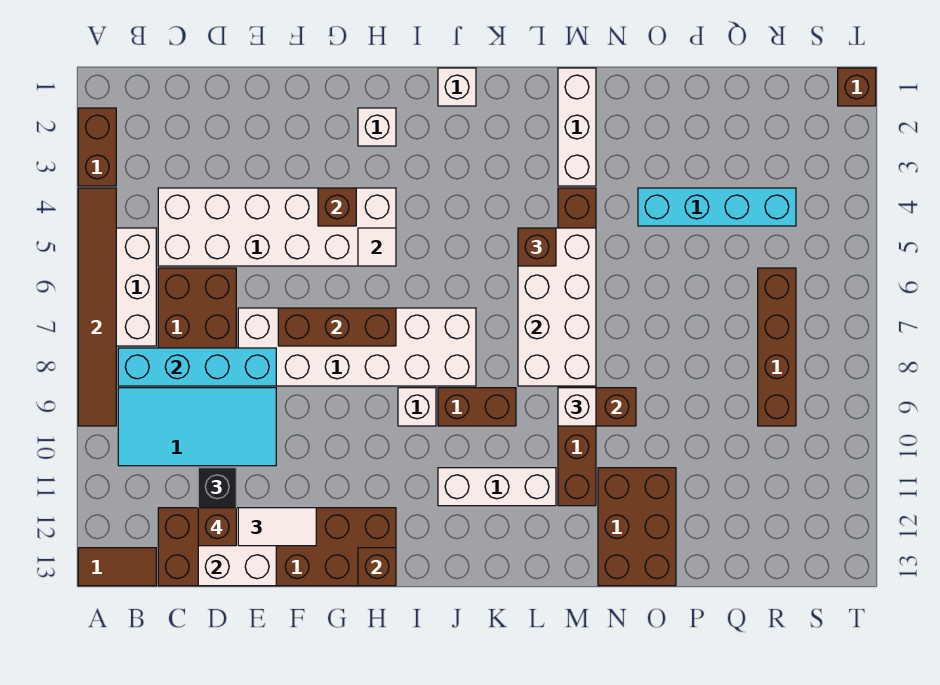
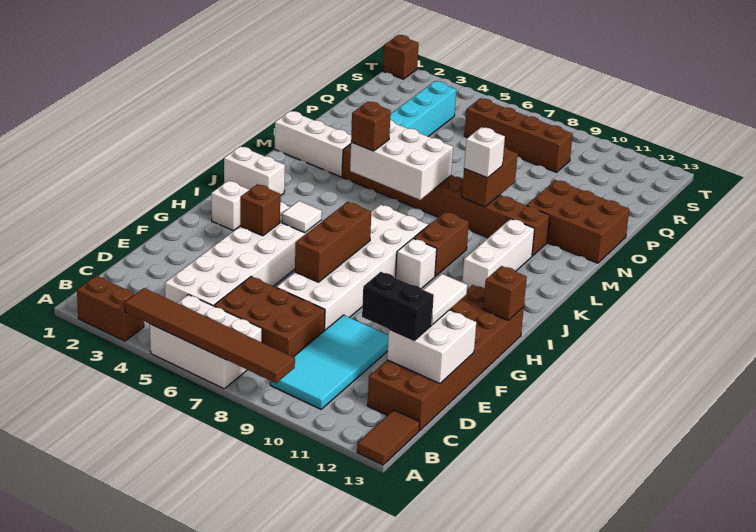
cyan brick B8:E8 level 2 -> none
brown brick D12 level 4 -> none
white brick J1 level 1 -> white brick J1:J2 level 1
white brick L5:M8 level 2 -> white brick L5:M7 level 2

